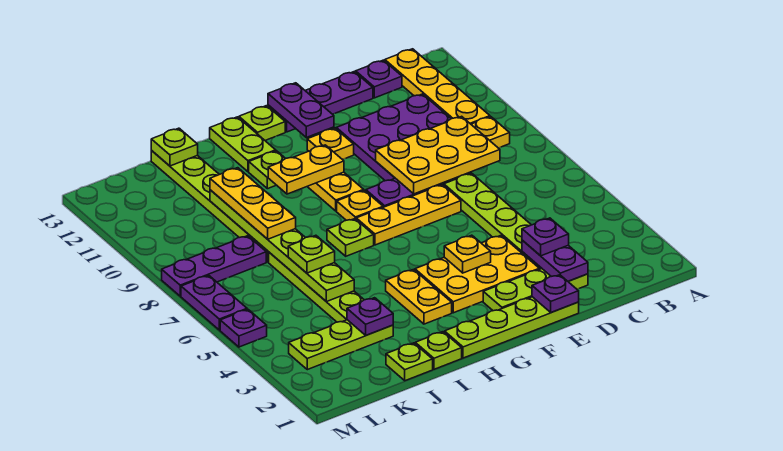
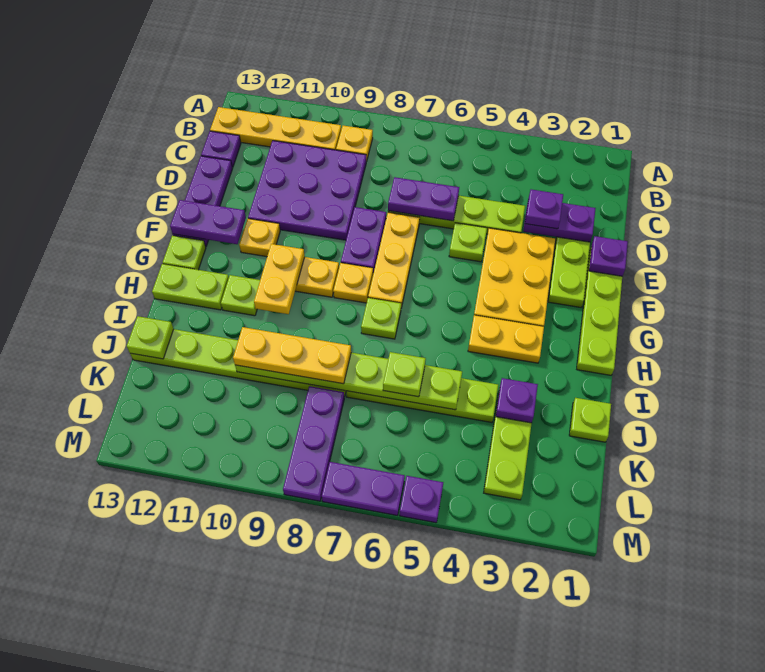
yellow plate C8:E9 level 2 -> none
none -> purple plate D6:D7 level 2
yellow plate F4 level 2 -> none
lime plate I1 level 1 -> lime plate E5 level 1

